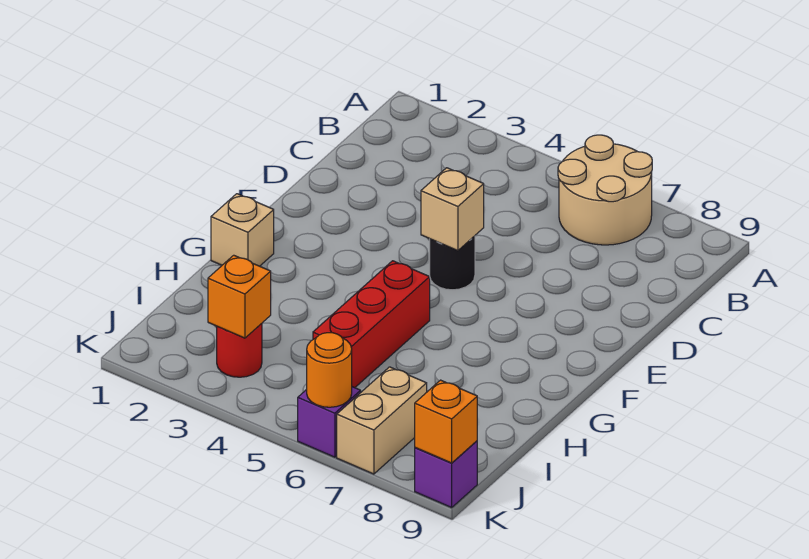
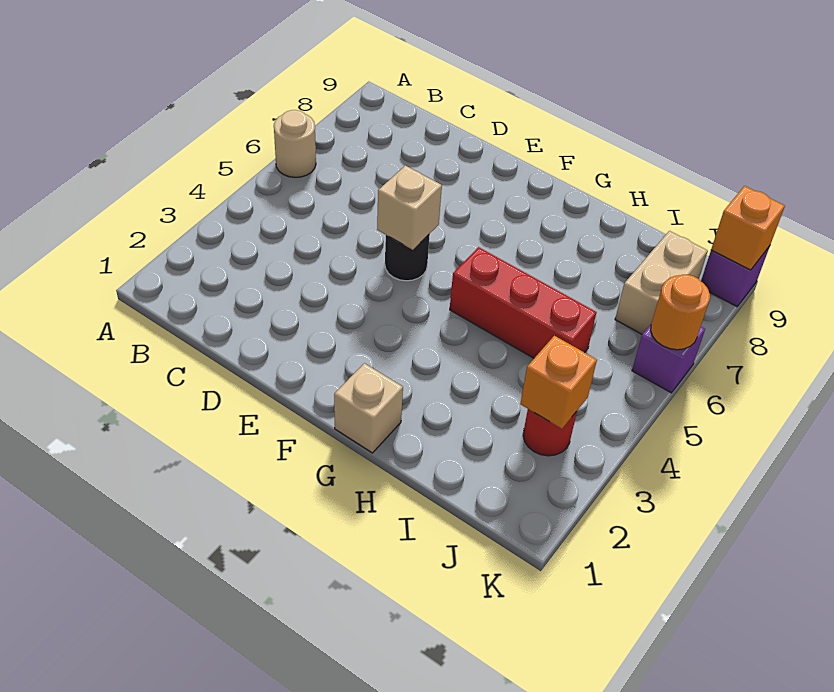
tan round brick A6:B7 level 1 -> tan round brick A6 level 1
tan brick J7:K7 level 1 -> tan brick J7:J8 level 1

